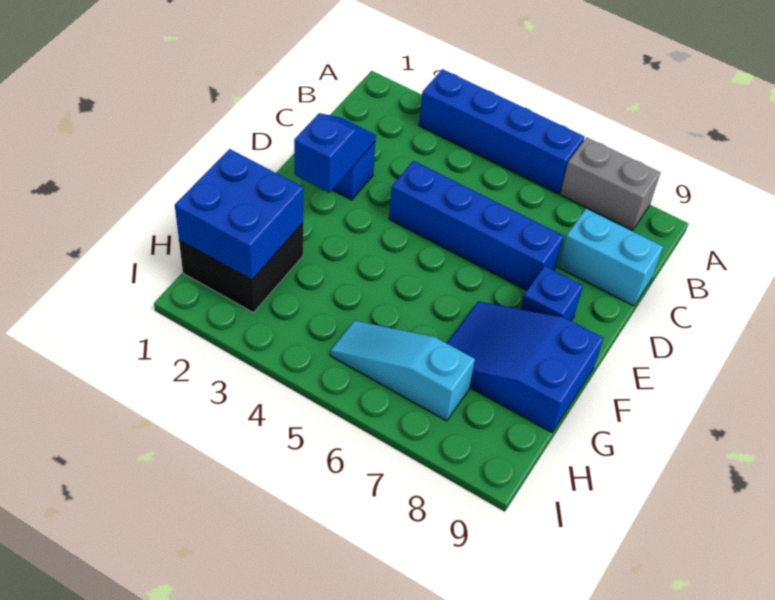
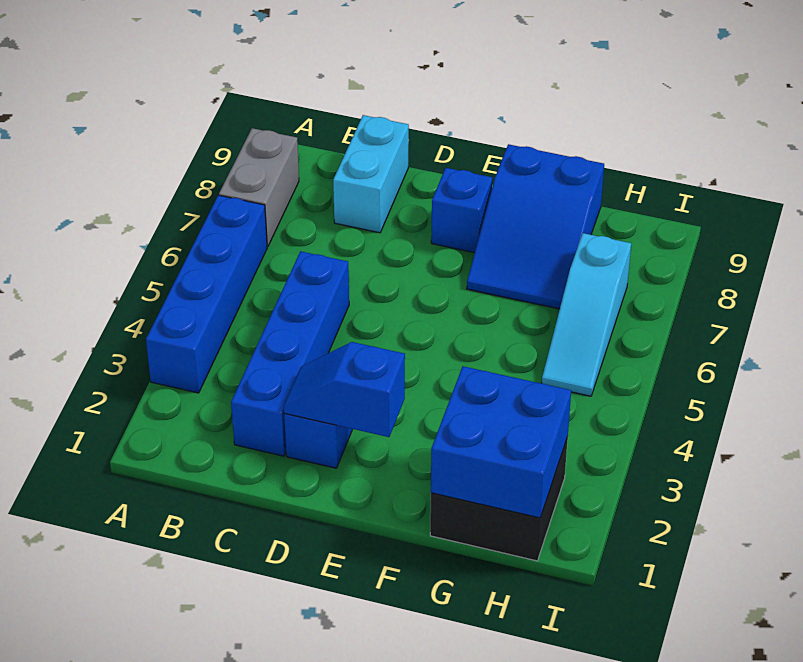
blue brick D4:D7 level 1 -> blue brick C2:C5 level 1

